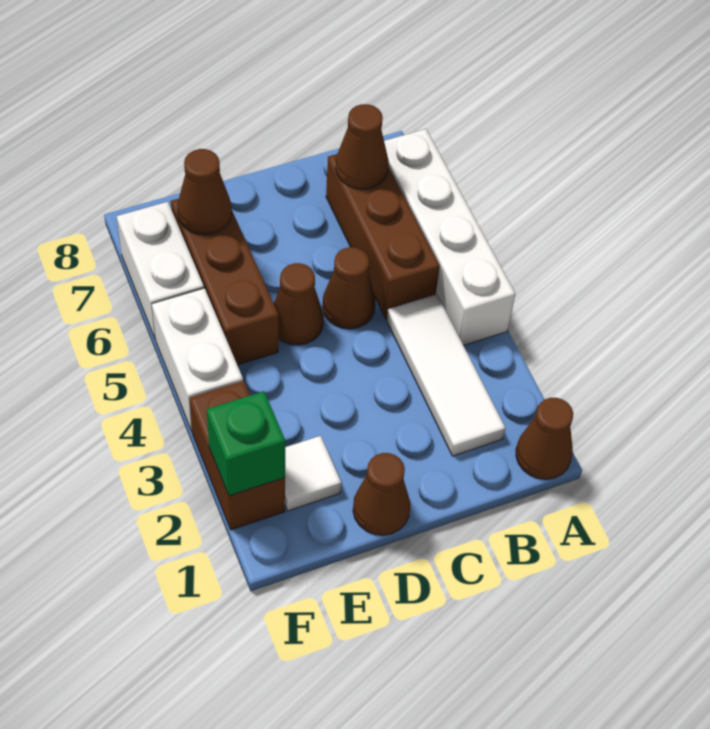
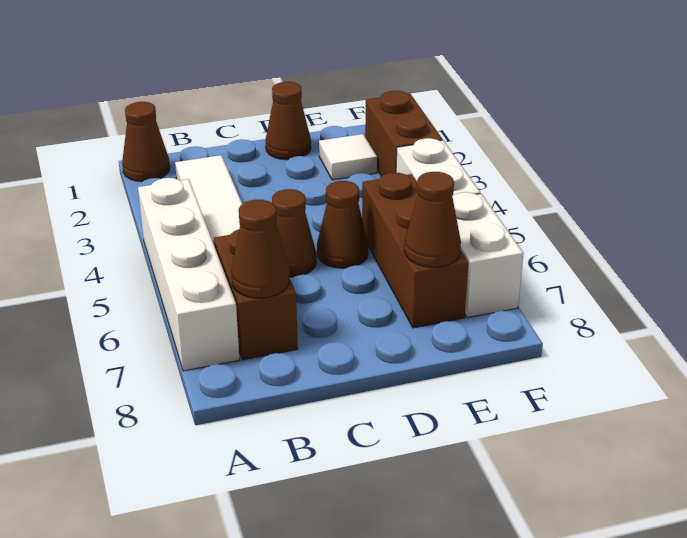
brown brick B5:B7 level 1 -> brown brick B6:B7 level 1
green brick F2 level 2 -> none

